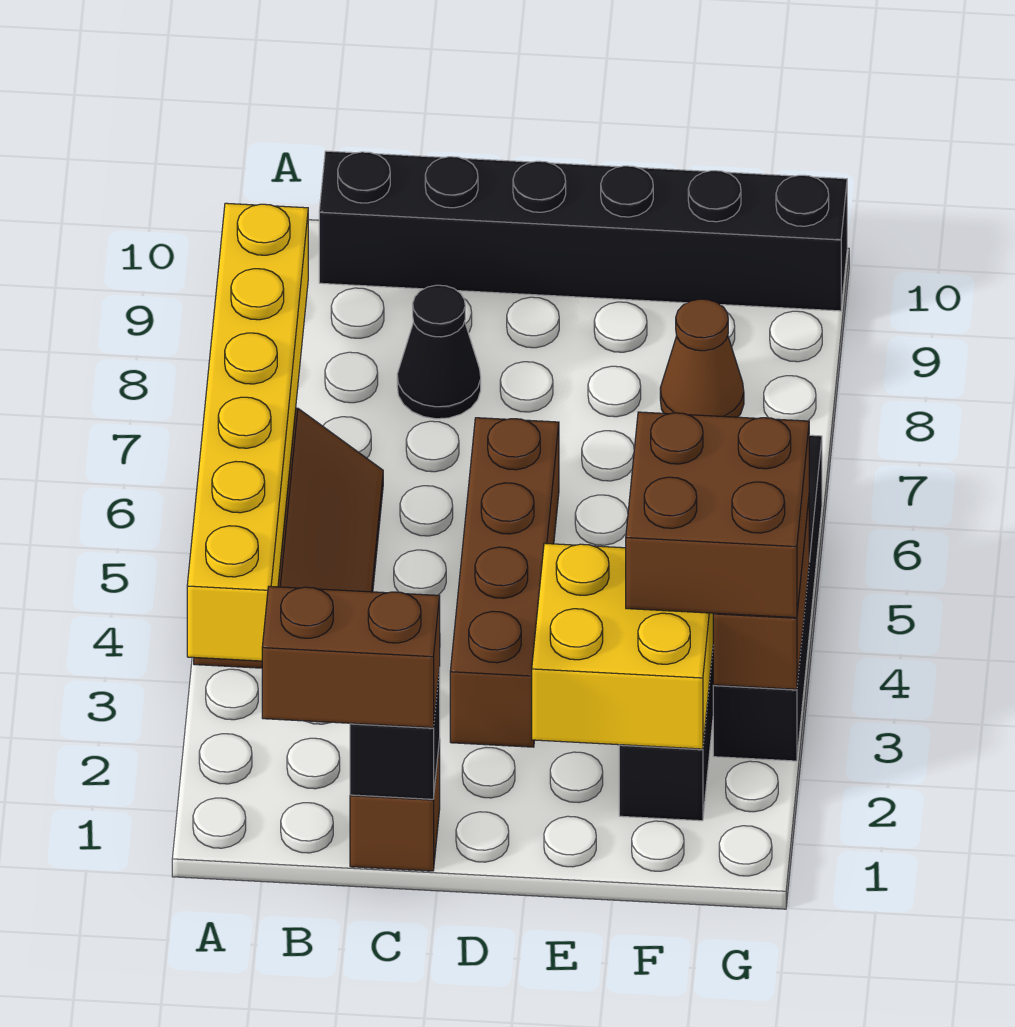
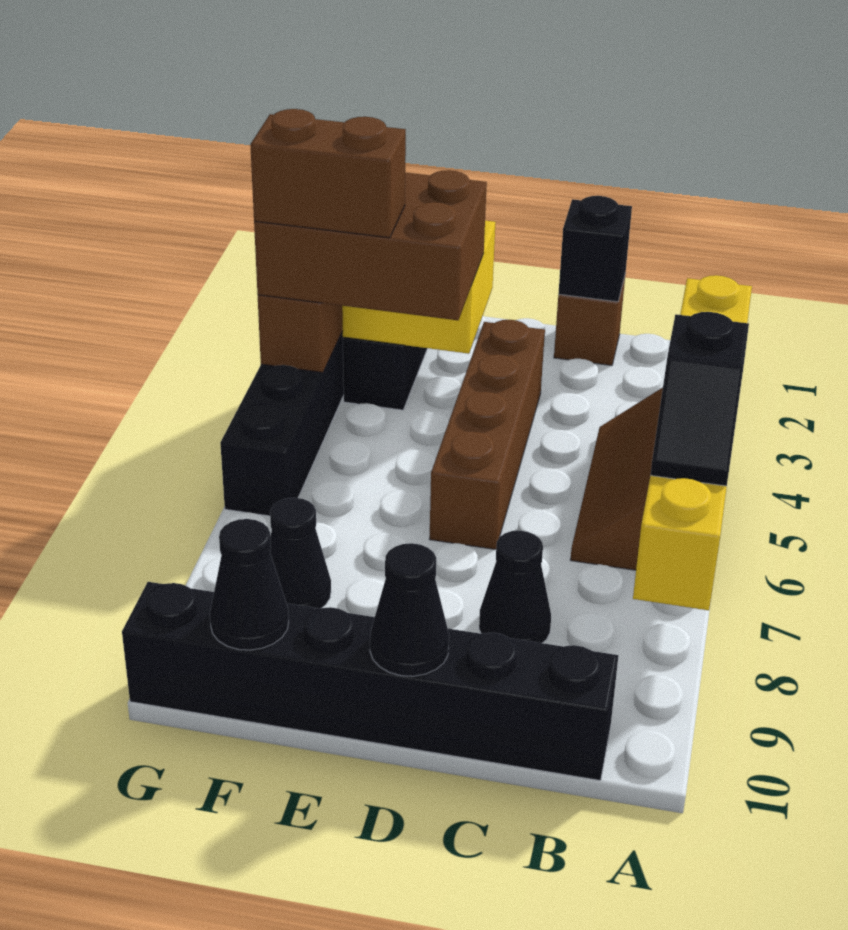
none -> black slope A6:A7 level 3 top 6
brown brick B1:C1 level 3 -> brown brick F4:G4 level 4
none -> black cone D10 level 2
brown brick F3:G4 level 3 -> brown brick E3:G4 level 3
brown cone F8 level 1 -> black cone F8 level 1
none -> black cone F10 level 2

